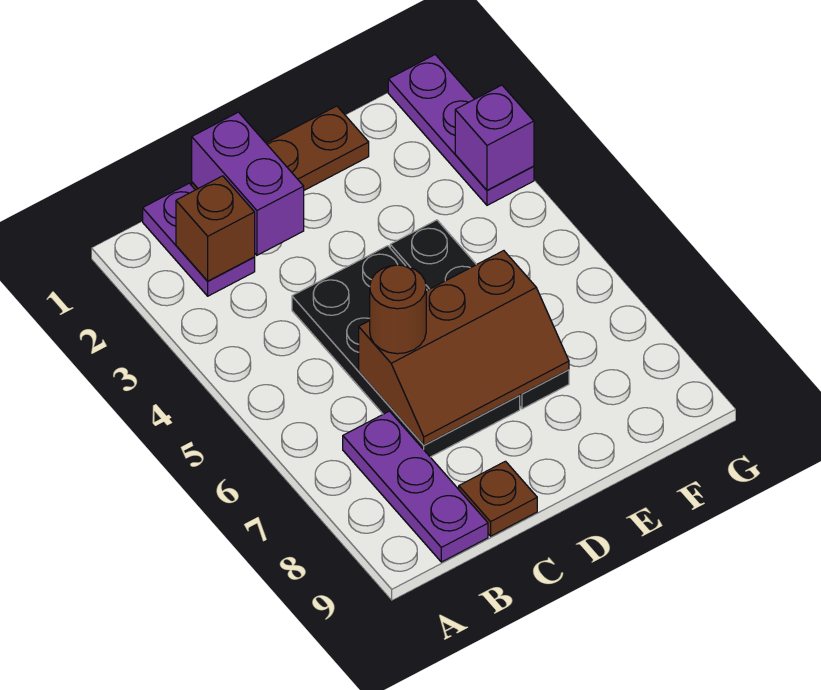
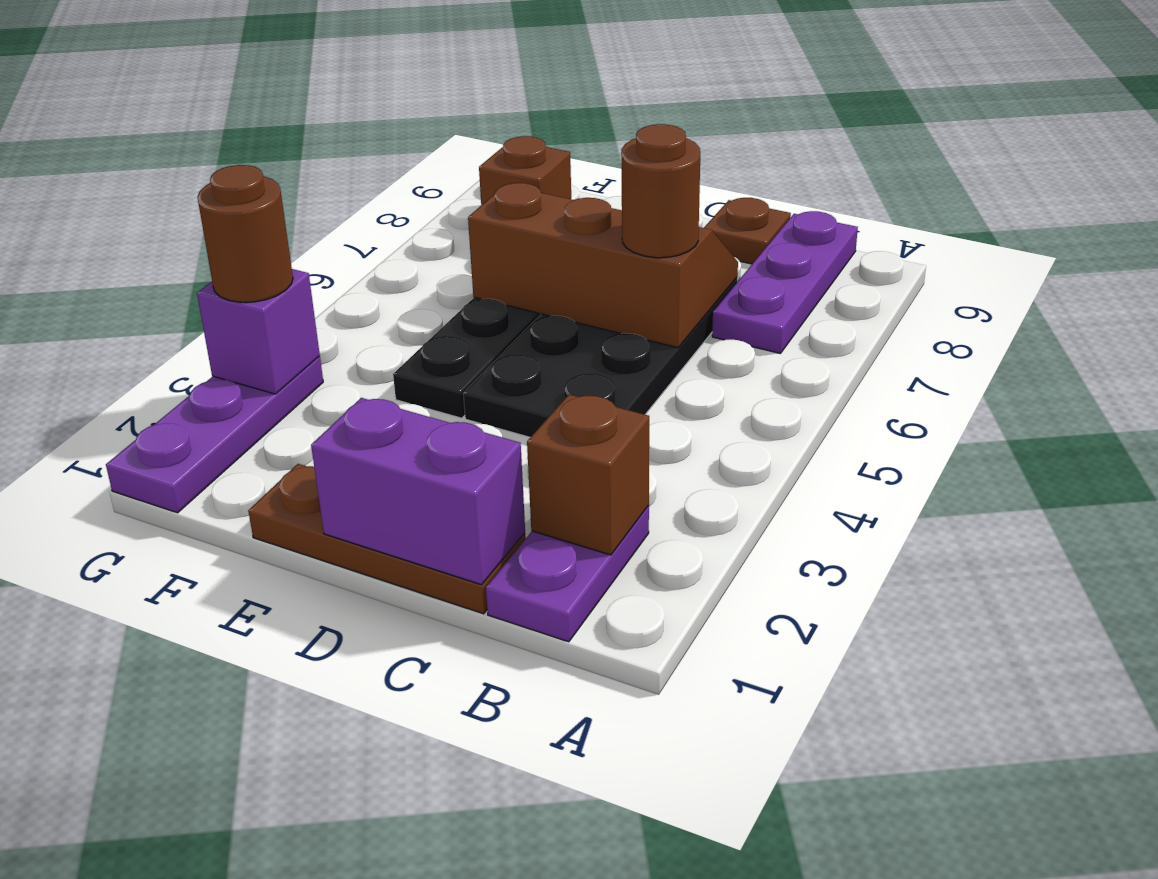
purple brick C1:C2 level 2 -> purple brick C1:D1 level 2
none -> brown brick F8 level 1
none -> brown round brick G3 level 3

